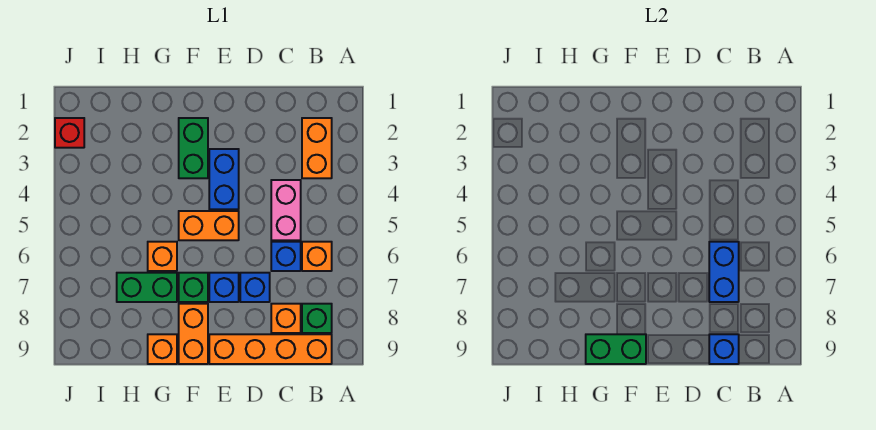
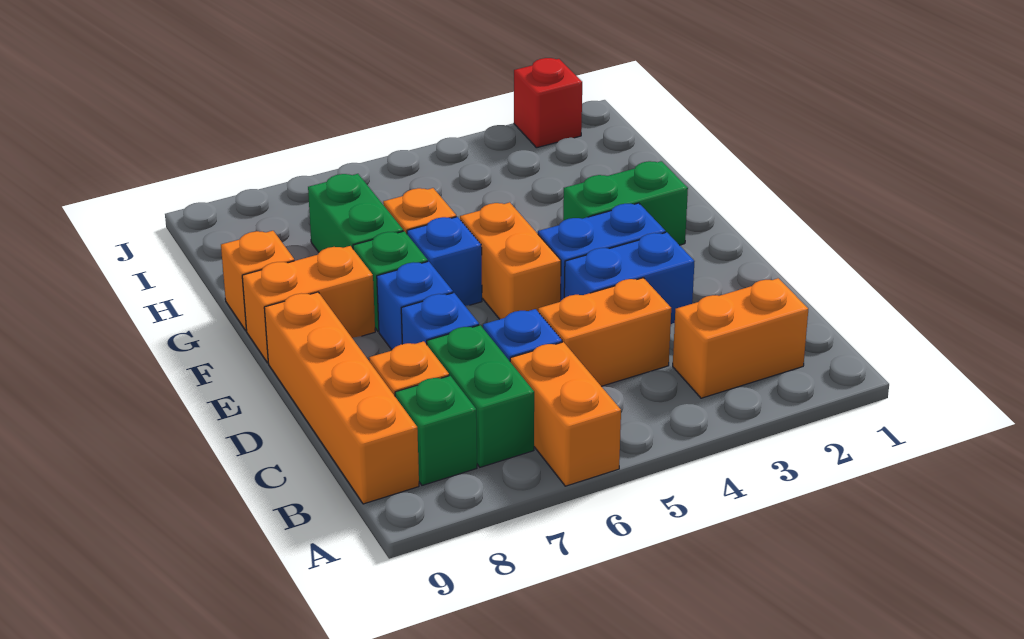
orange brick B6 level 1 -> orange brick A6:B6 level 1
pink brick C4:C5 level 1 -> orange brick C4:C5 level 1
blue brick C6:C7 level 2 -> blue brick D3:D4 level 1
blue brick C9 level 2 -> blue brick F6 level 1
green brick F9:G9 level 2 -> green brick B7:C7 level 1

